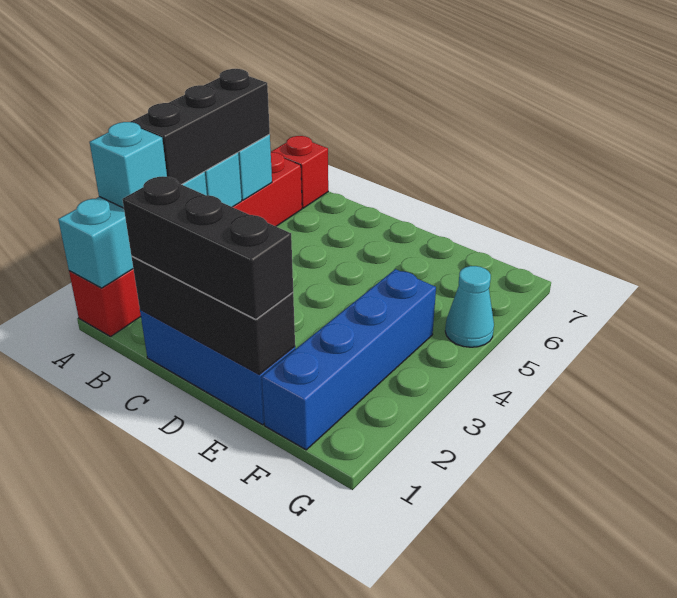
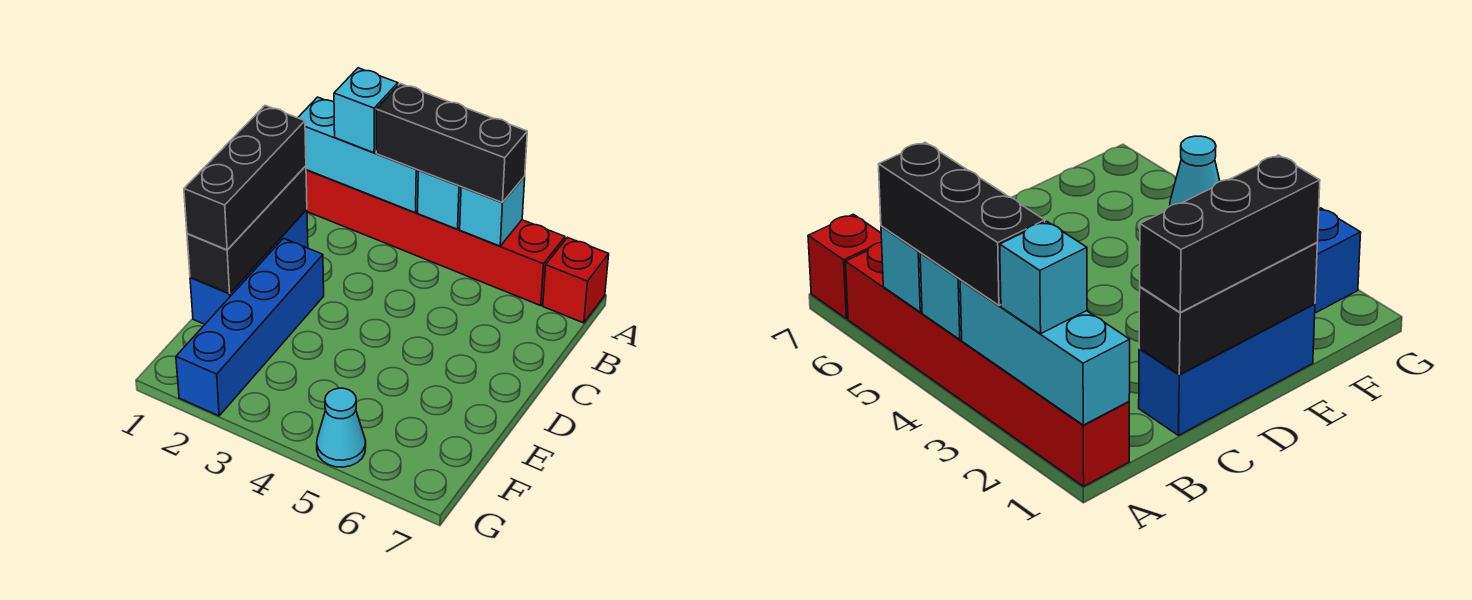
blue brick F1:F4 level 1 -> blue brick D2:G2 level 1

